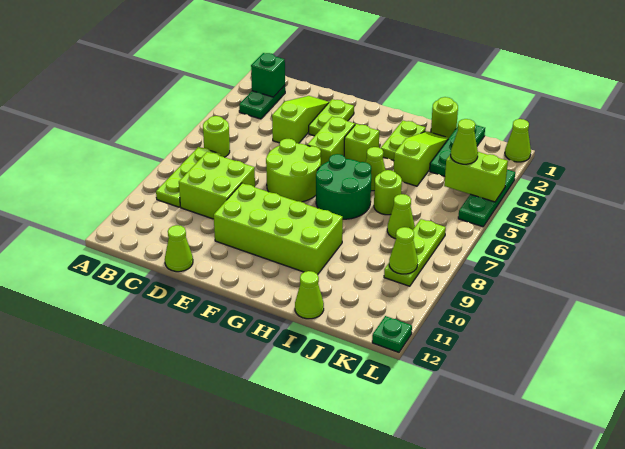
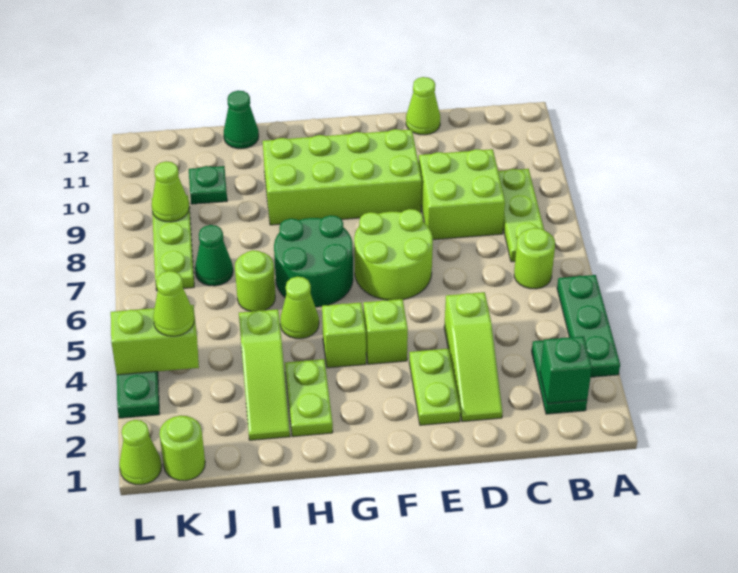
lime brick F4:F5 level 1 -> lime brick F4 level 1
lime round brick I1 level 1 -> lime round brick K1 level 1
lime cone I12 level 1 -> green cone I12 level 1
green plate J1:J3 level 1 -> green plate A3:A5 level 1
lime cone J7 level 1 -> green cone J7 level 1
green plate L12 level 1 -> green plate J10 level 1

